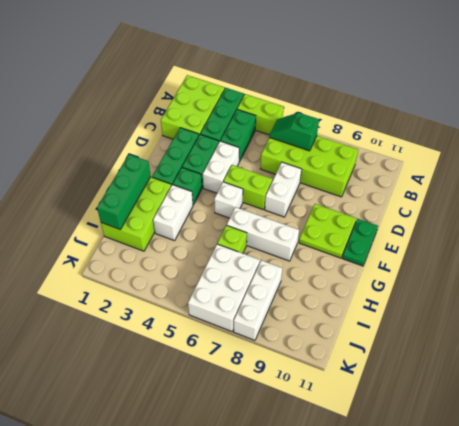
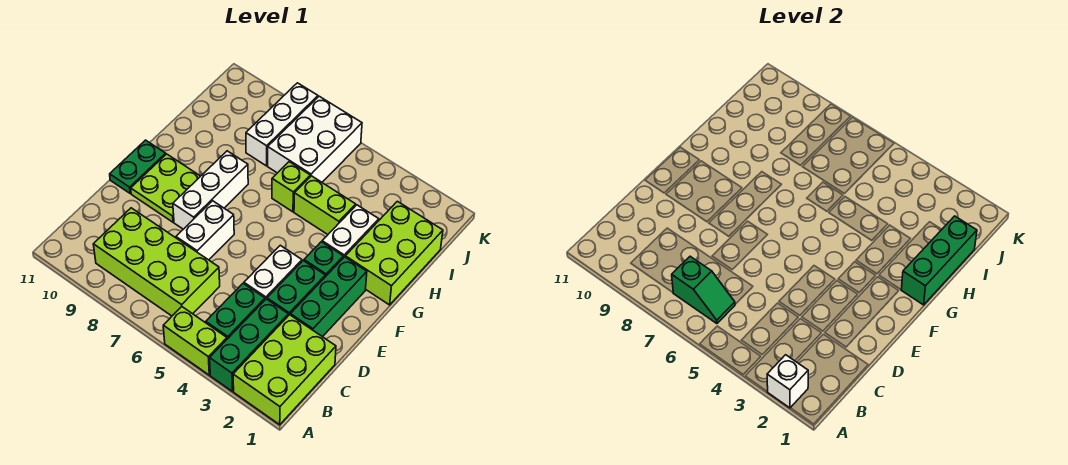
lime brick E5:E6 level 1 -> lime brick H4:H5 level 1
white brick F5 level 1 -> white brick A2 level 2
white brick G6:G8 level 1 -> white brick E8:G8 level 1

